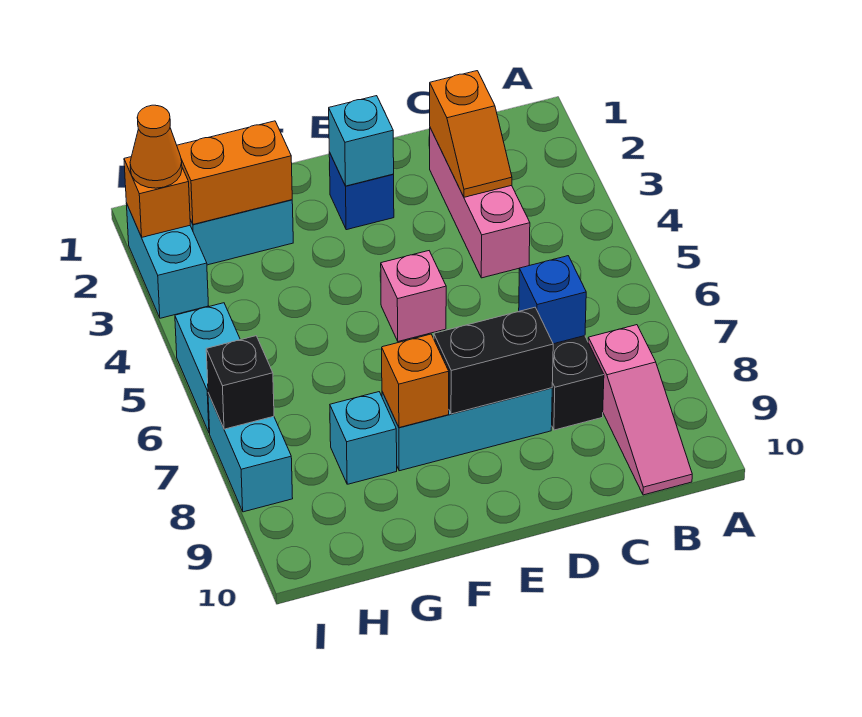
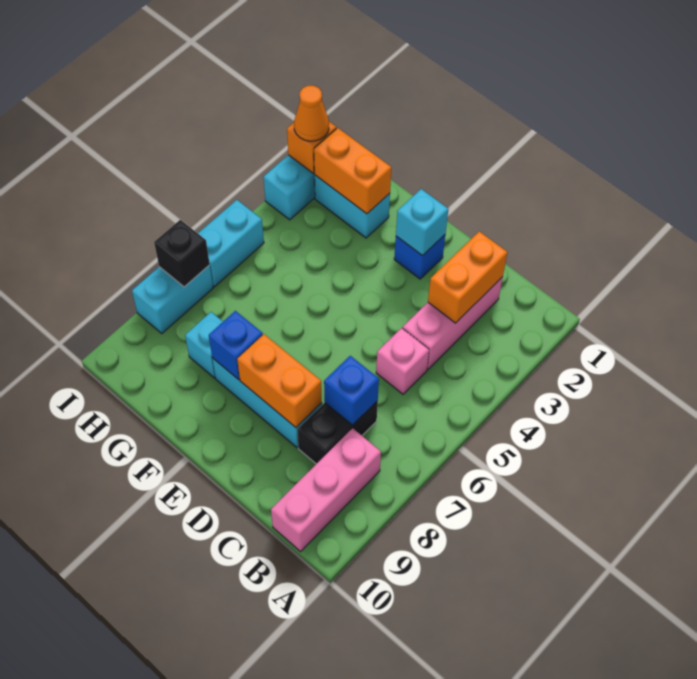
pink slope B8:B10 level 1 top 8 -> pink brick B8:B10 level 1
orange slope C2:C3 level 2 top 2 -> orange brick C2:C3 level 2
black brick D8:E8 level 2 -> orange brick D8:E8 level 2
pink brick E5 level 1 -> pink brick C5 level 1
orange brick F8 level 2 -> blue brick F8 level 2

